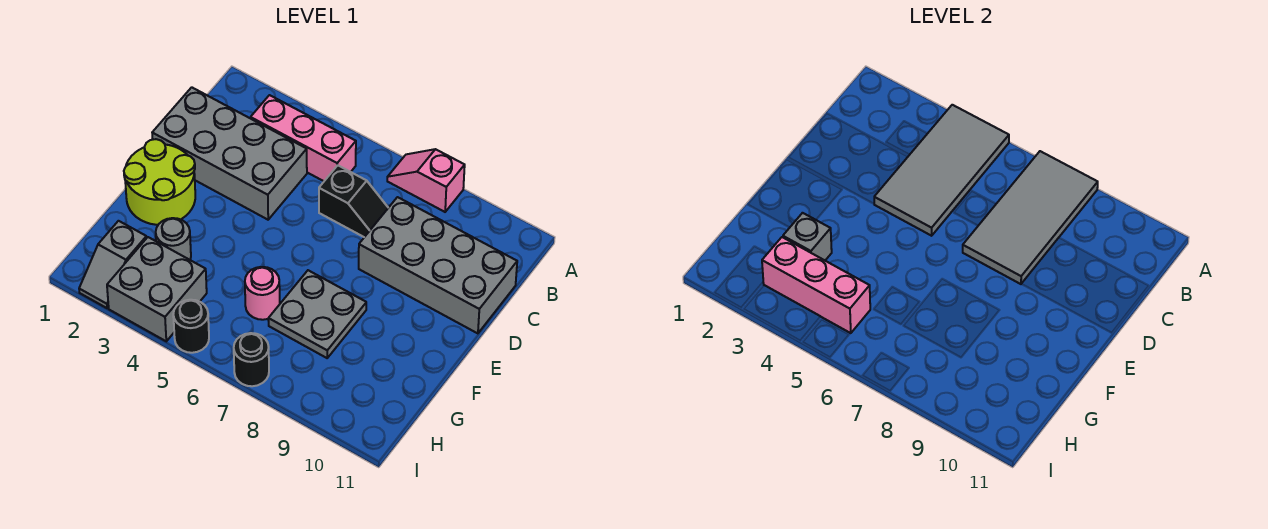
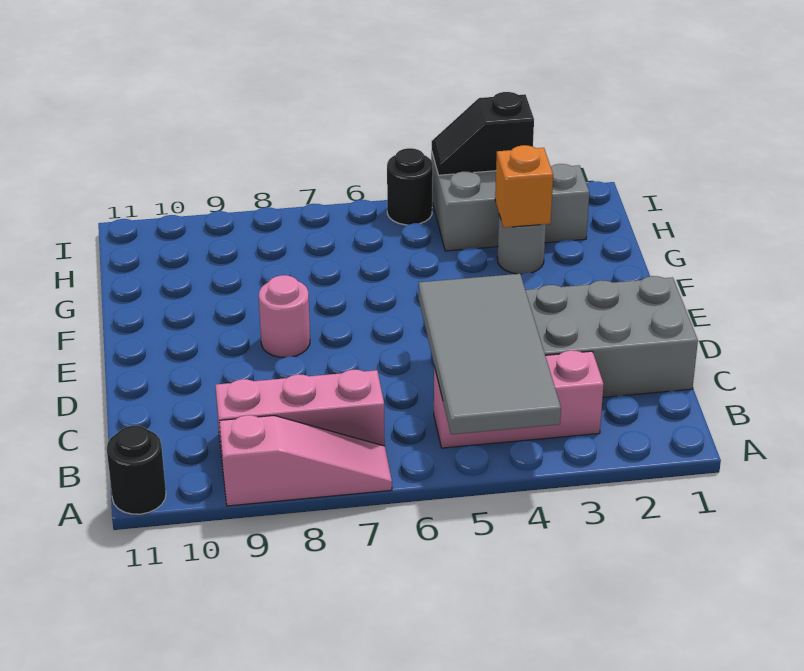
pink slope A7:A8 level 1 top 8 -> pink slope A7:A9 level 1 top 9
grey tile A7:D8 level 2 -> none
black slope C6:C7 level 1 top 6 -> black slope I3:I4 level 2 top 3
grey brick C8:D11 level 1 -> none
lime round brick E1:F2 level 1 -> none
grey plate F7:G8 level 1 -> none
grey brick G3 level 2 -> orange brick G3 level 2
pink round brick G6 level 1 -> pink round brick E8 level 1
pink brick H3:H5 level 2 -> pink brick B7:B9 level 1
black round brick I7 level 1 -> black round brick A11 level 1

